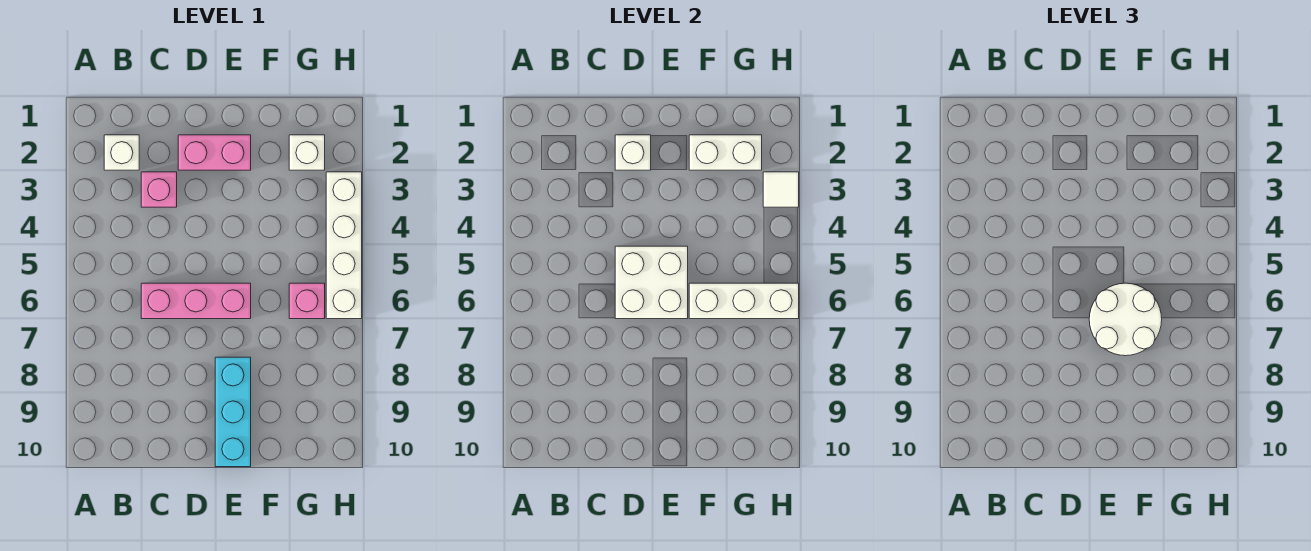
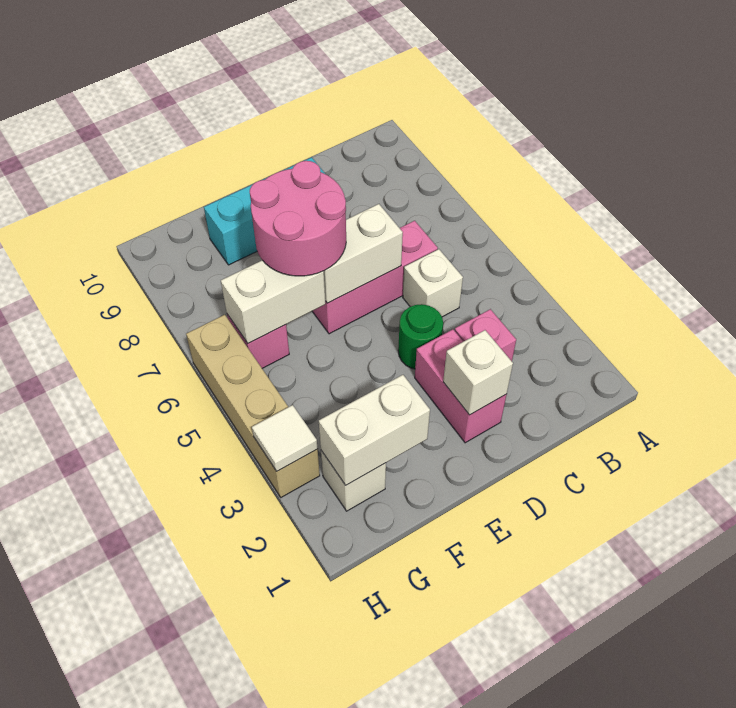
white brick B2 level 1 -> white brick C5 level 1
pink brick D2:E2 level 1 -> pink brick D2:D3 level 1
none -> green round brick D4 level 1
white brick D5:E6 level 2 -> white brick D6:E6 level 2
white round brick E6:F7 level 3 -> pink round brick E6:F7 level 3
cyan brick E8:E10 level 1 -> cyan brick D9:F9 level 1
white brick F6:H6 level 2 -> white brick F6:G6 level 2
white brick H3:H6 level 1 -> tan brick H3:H6 level 1

